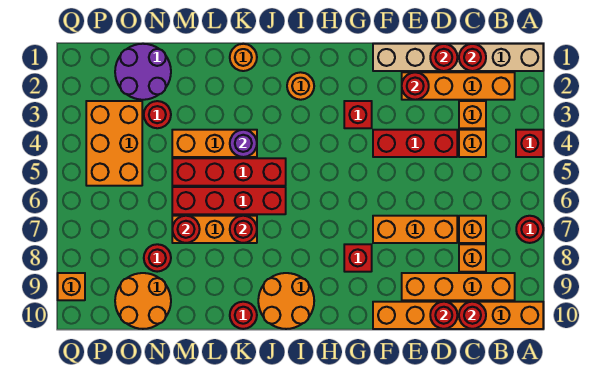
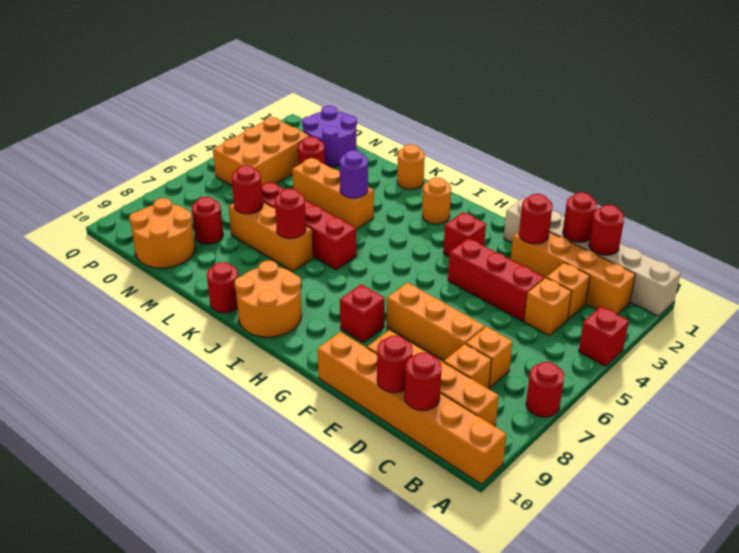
red brick J5:M5 level 1 -> none
orange brick Q9 level 1 -> none

